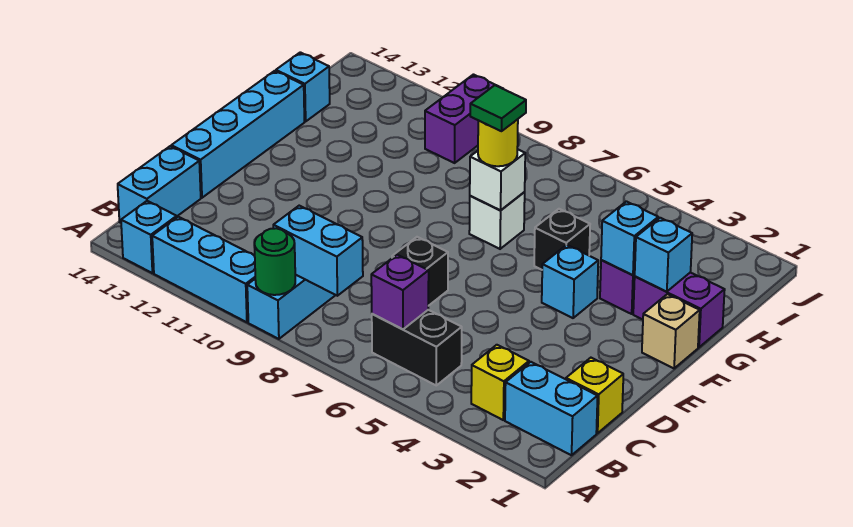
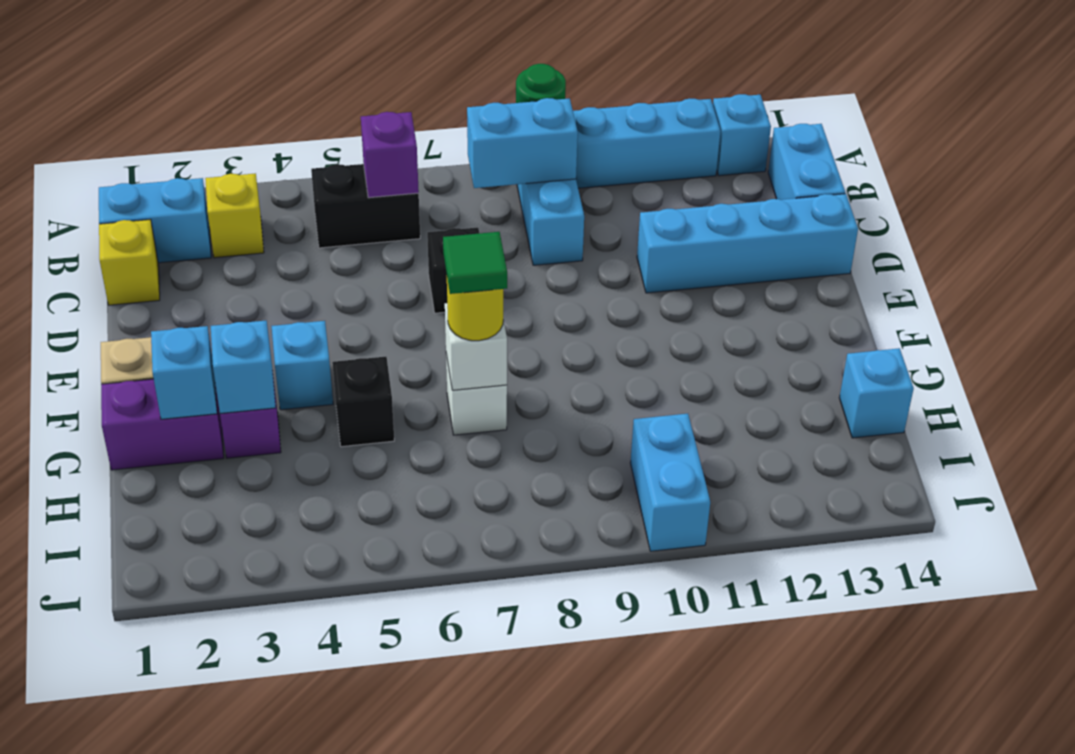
cyan brick D14:G14 level 1 -> cyan brick D11:D14 level 1
purple brick I10:J10 level 1 -> cyan brick I10:J10 level 1

